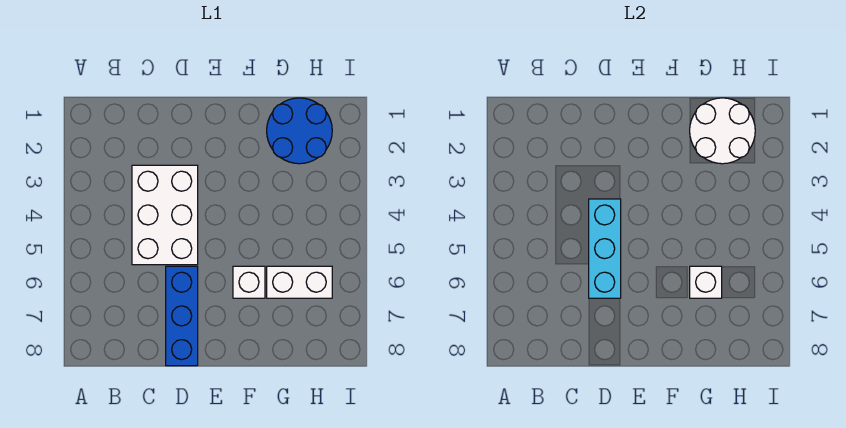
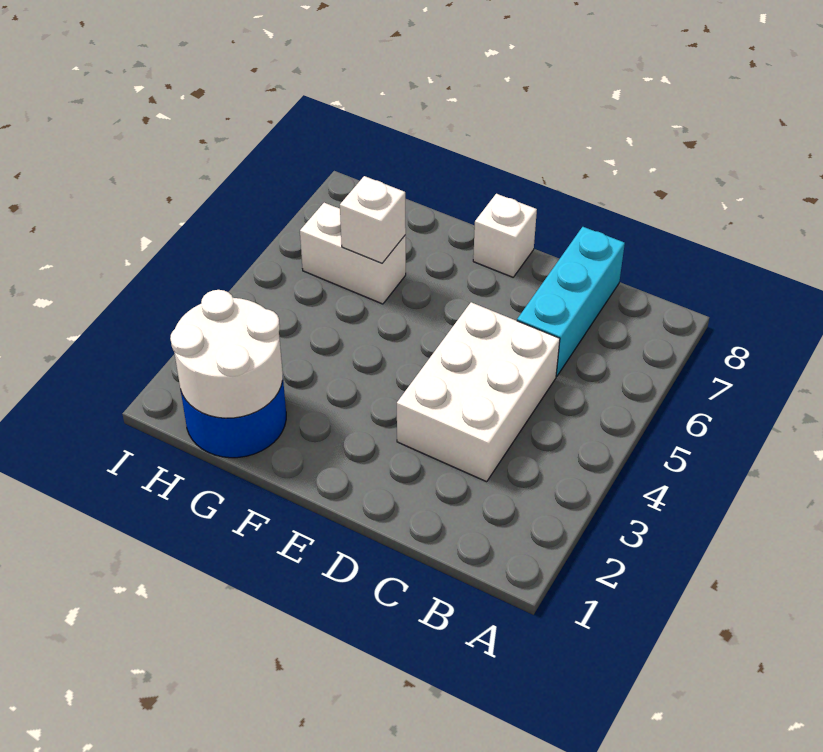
cyan brick D4:D6 level 2 -> cyan brick C6:C8 level 1
blue brick D6:D8 level 1 -> none
white brick F6 level 1 -> white brick E8 level 1

